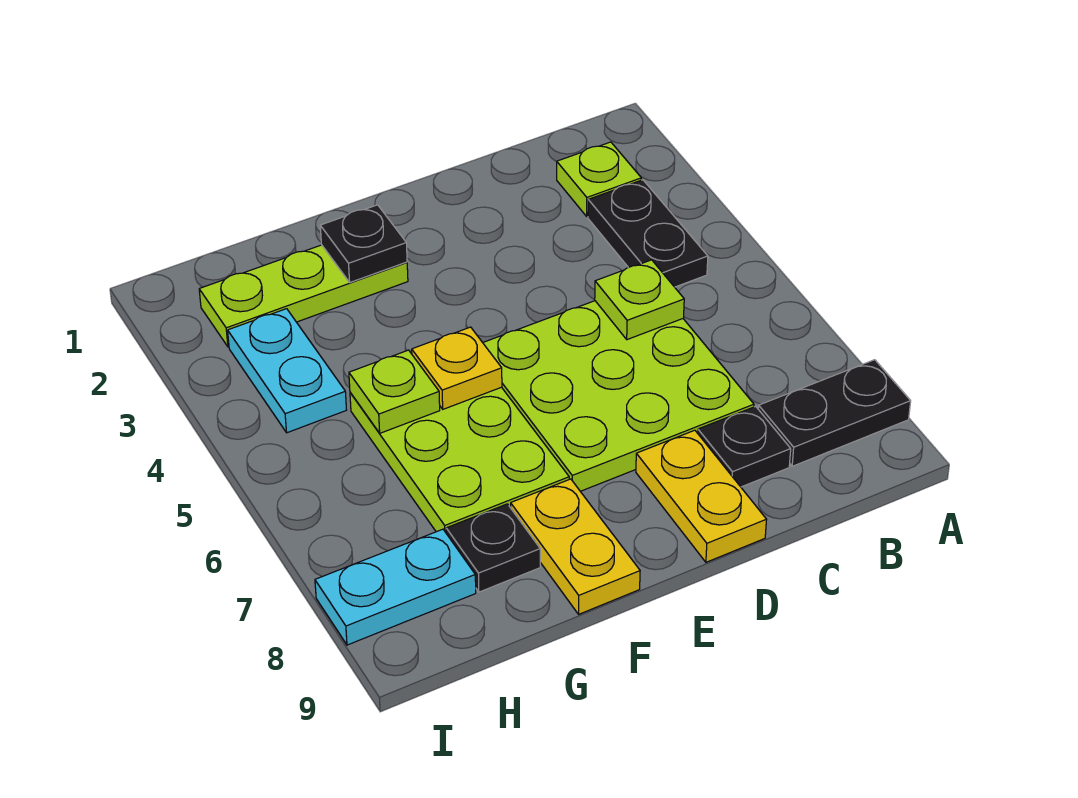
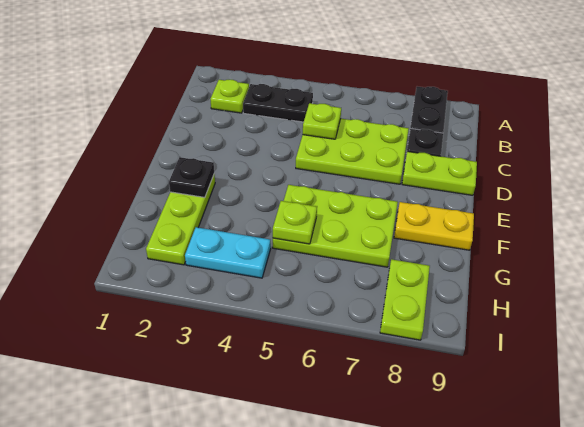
lime plate C5:E7 level 1 -> lime plate C5:D7 level 1
yellow plate D8:D9 level 1 -> lime plate D8:D9 level 1
yellow plate F5 level 2 -> none
black plate G8 level 1 -> none
cyan plate H8:I8 level 1 -> lime plate H8:I8 level 1

